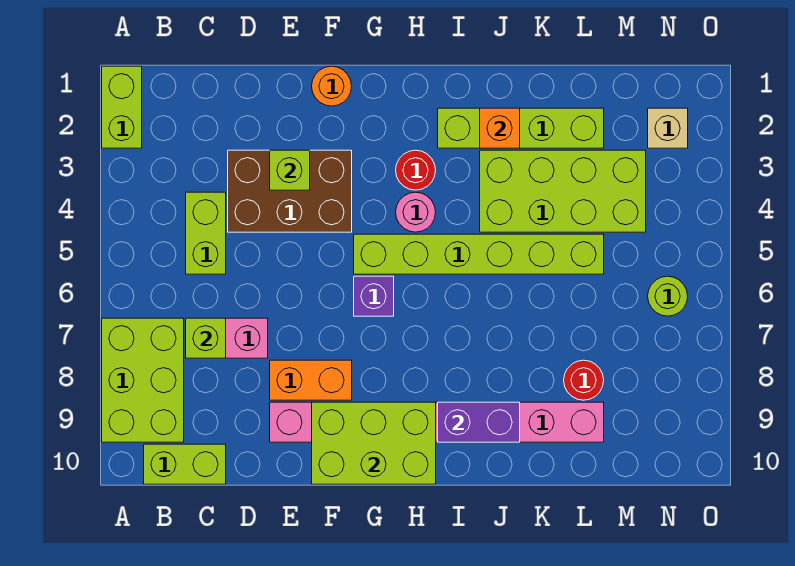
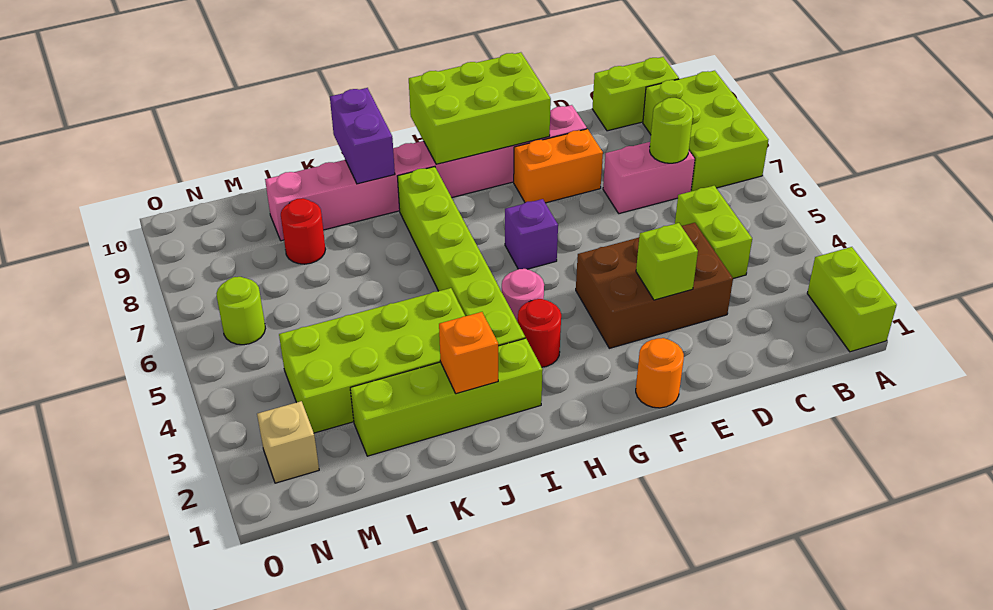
lime brick C7 level 2 -> lime round brick C7 level 2
lime brick G5:L5 level 1 -> lime brick I3:I8 level 1
purple brick I9:J9 level 2 -> purple brick J9:J10 level 2

